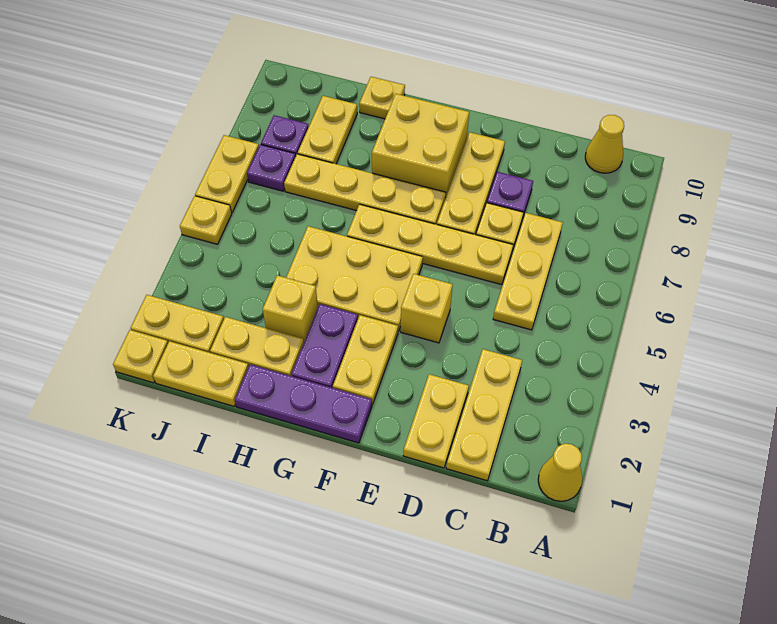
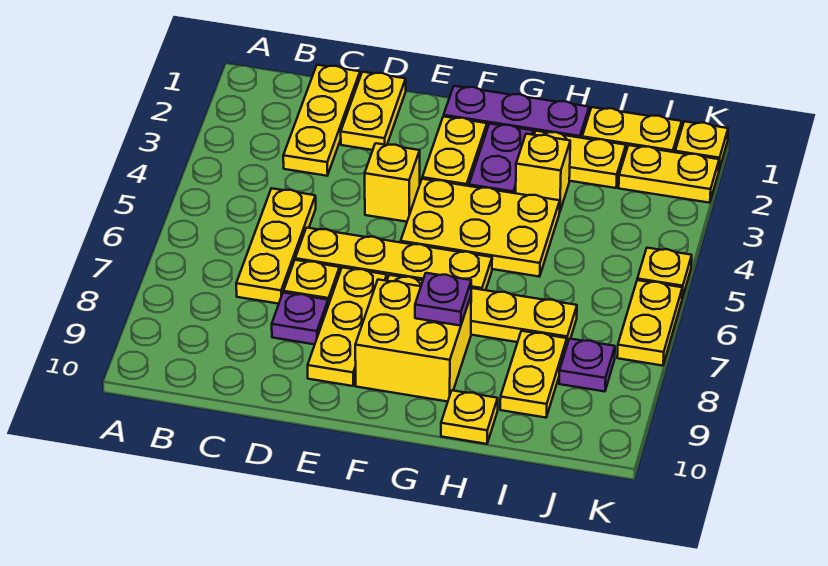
yellow cone A1 level 1 -> none
yellow cone B10 level 1 -> none
purple plate J7 level 1 -> purple plate G8 level 2

